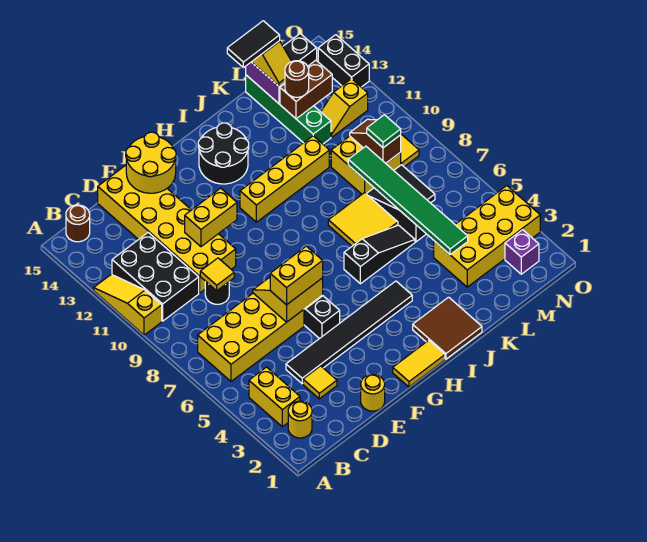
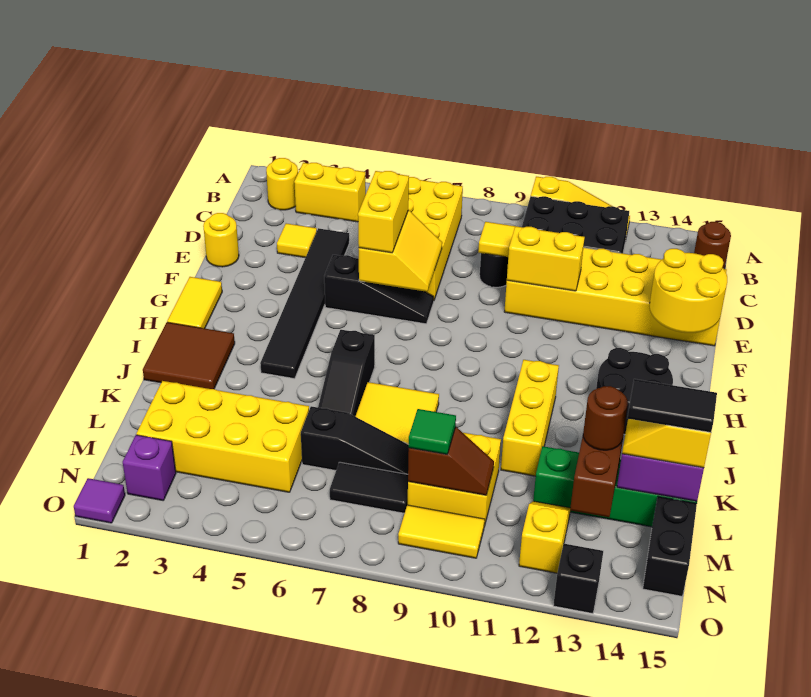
yellow brick E11:F11 level 2 -> yellow brick E10:E11 level 2
yellow brick H11:K11 level 1 -> yellow brick I11:K11 level 1
black tile K15:L15 level 4 -> black tile L14:L15 level 4
yellow brick L3:O4 level 1 -> yellow brick L2:M5 level 1
green tile L4:L9 level 2 -> none
none -> purple tile O1 level 1
black brick O13:O14 level 1 -> black brick O13 level 1

